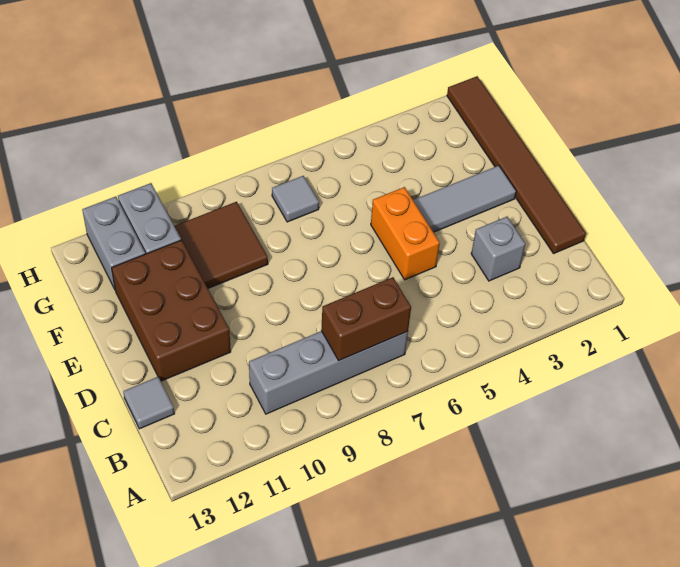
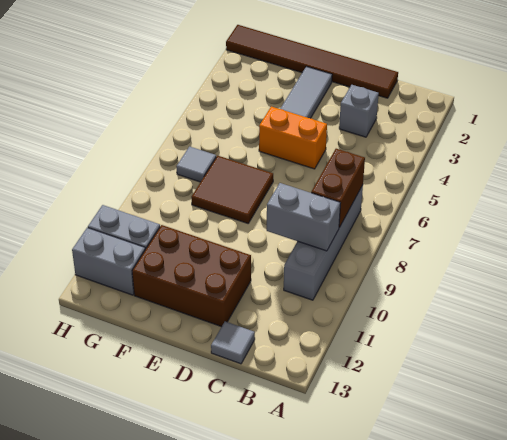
none -> grey brick B9:C9 level 2
brown tile F9:G10 level 1 -> brown tile E7:F8 level 1

